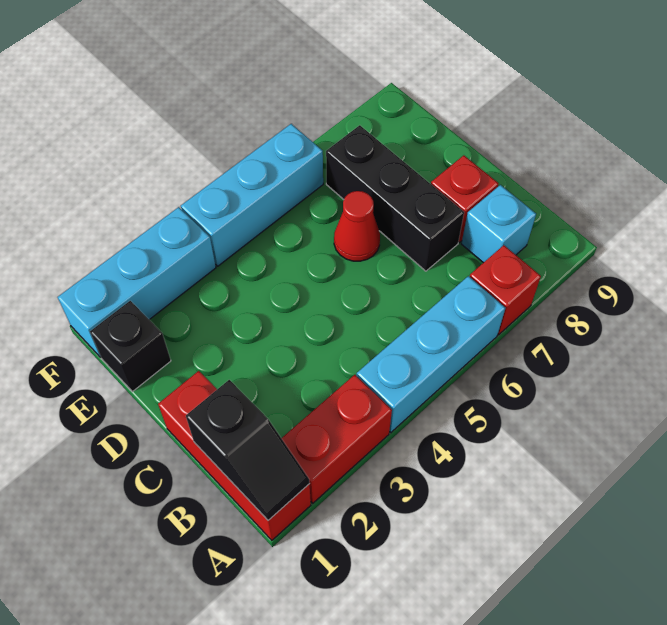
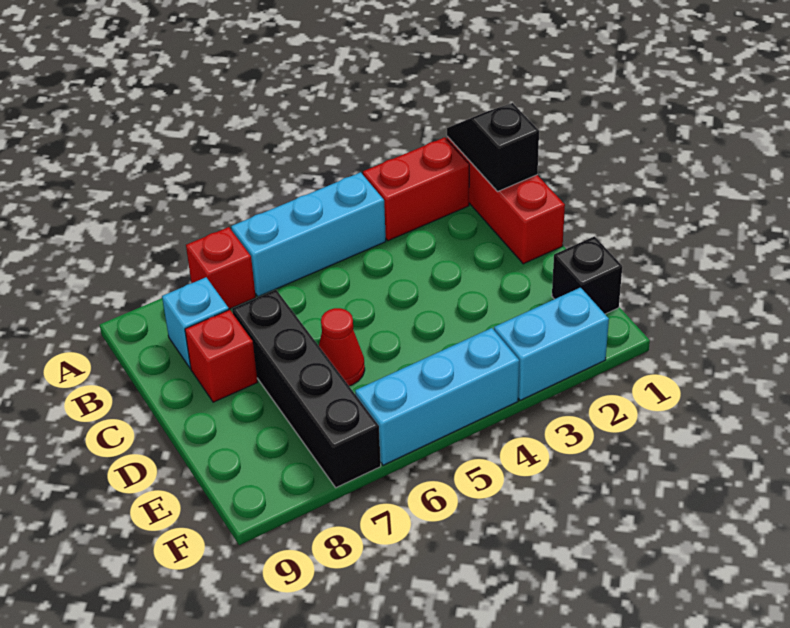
black brick C7:E7 level 1 -> black brick C7:F7 level 1
cyan brick F1:F3 level 1 -> cyan brick F2:F3 level 1

